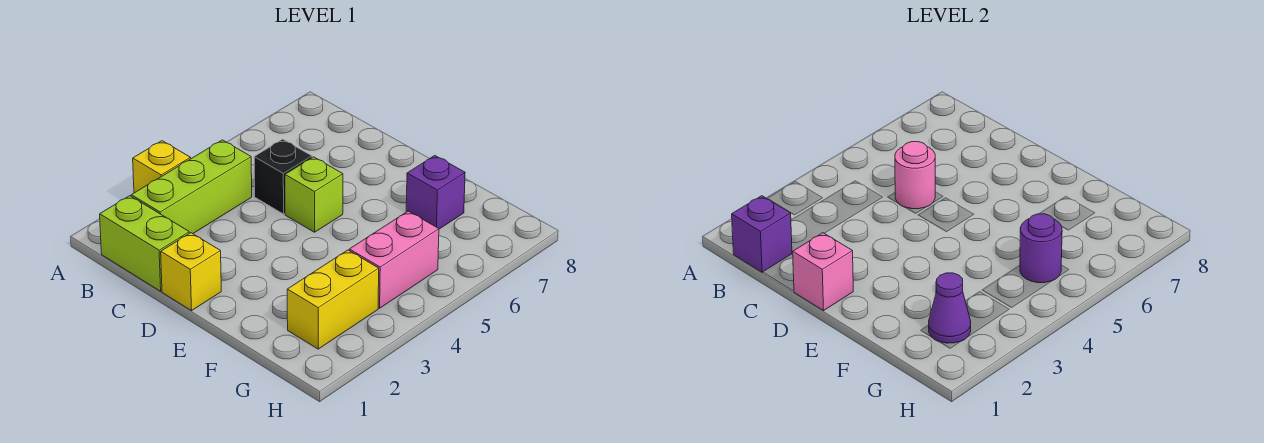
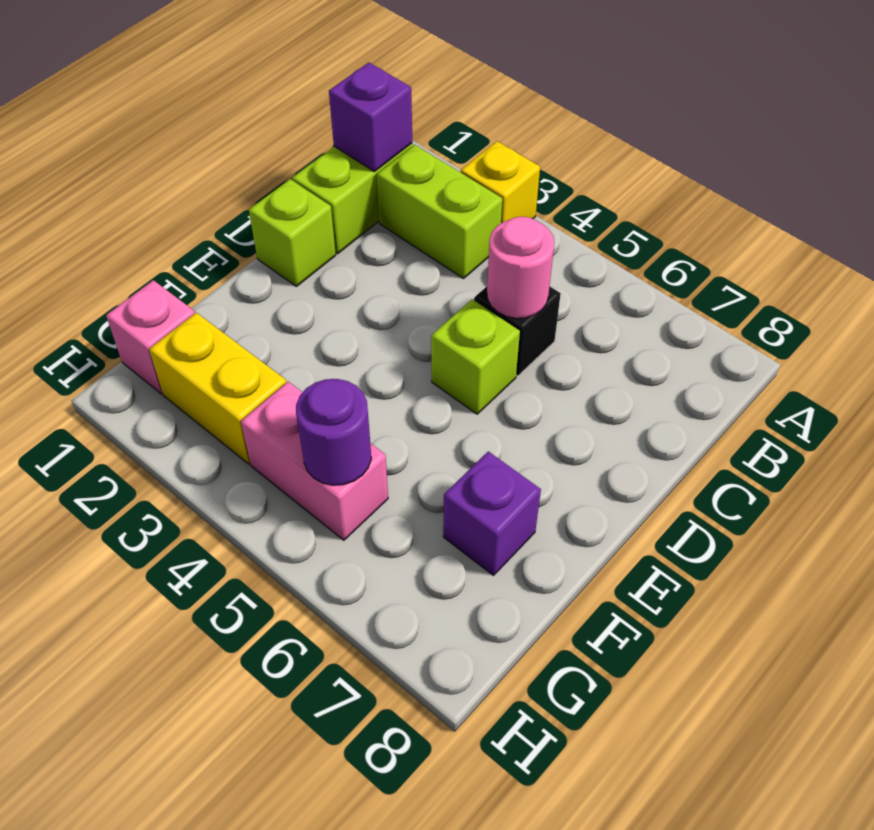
lime brick B2:B4 level 1 -> lime brick B2:B3 level 1
yellow brick D1 level 1 -> lime brick D1 level 1
pink brick D1 level 2 -> pink brick G1 level 1
purple cone G2 level 2 -> none

